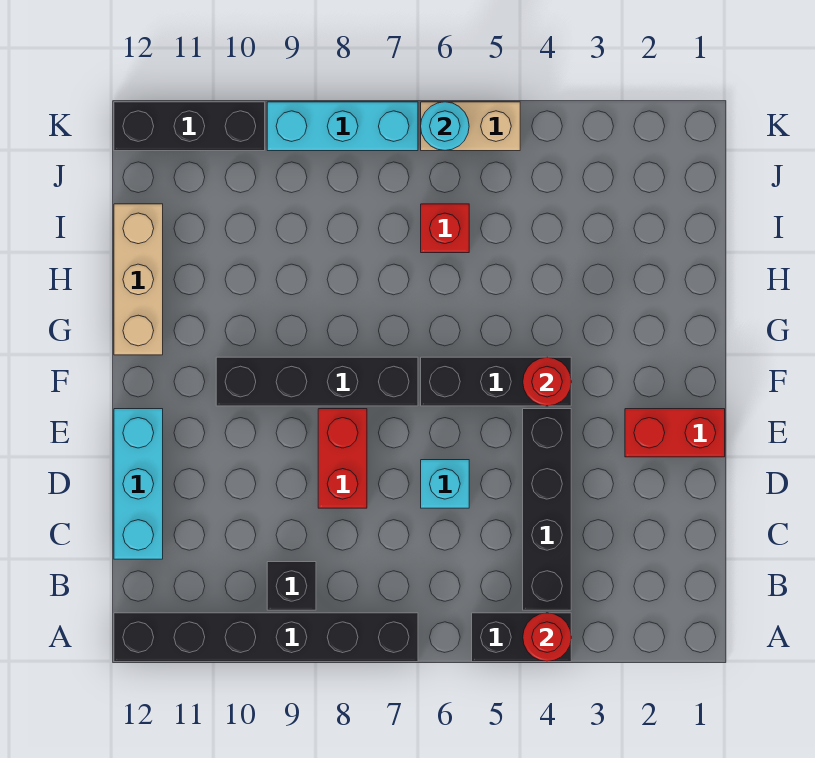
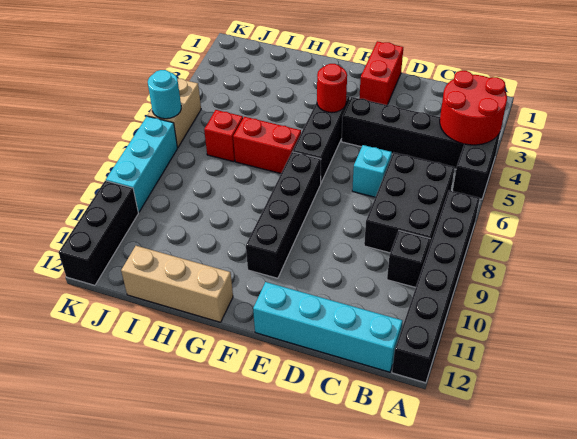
red round brick A4 level 2 -> red round brick A3:B4 level 2
none -> black brick B6:C8 level 1
cyan brick C12:E12 level 1 -> cyan brick B12:E12 level 1
red brick D8:E8 level 1 -> red brick G6:H6 level 1

